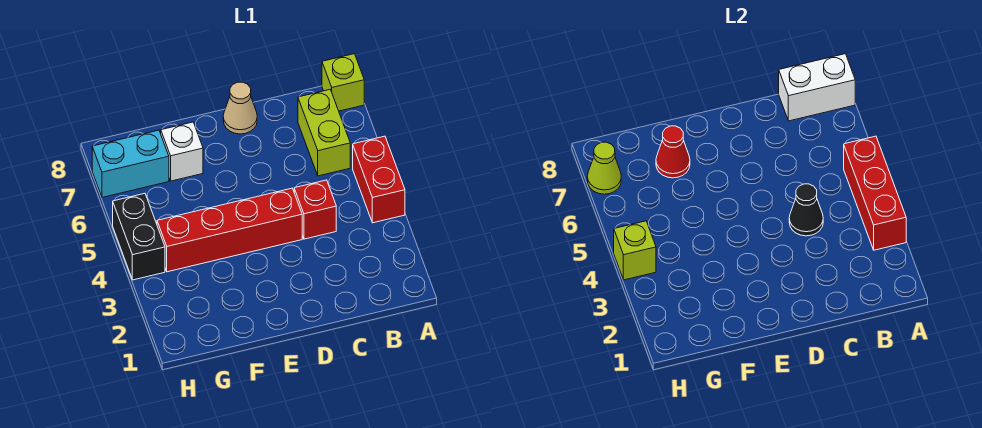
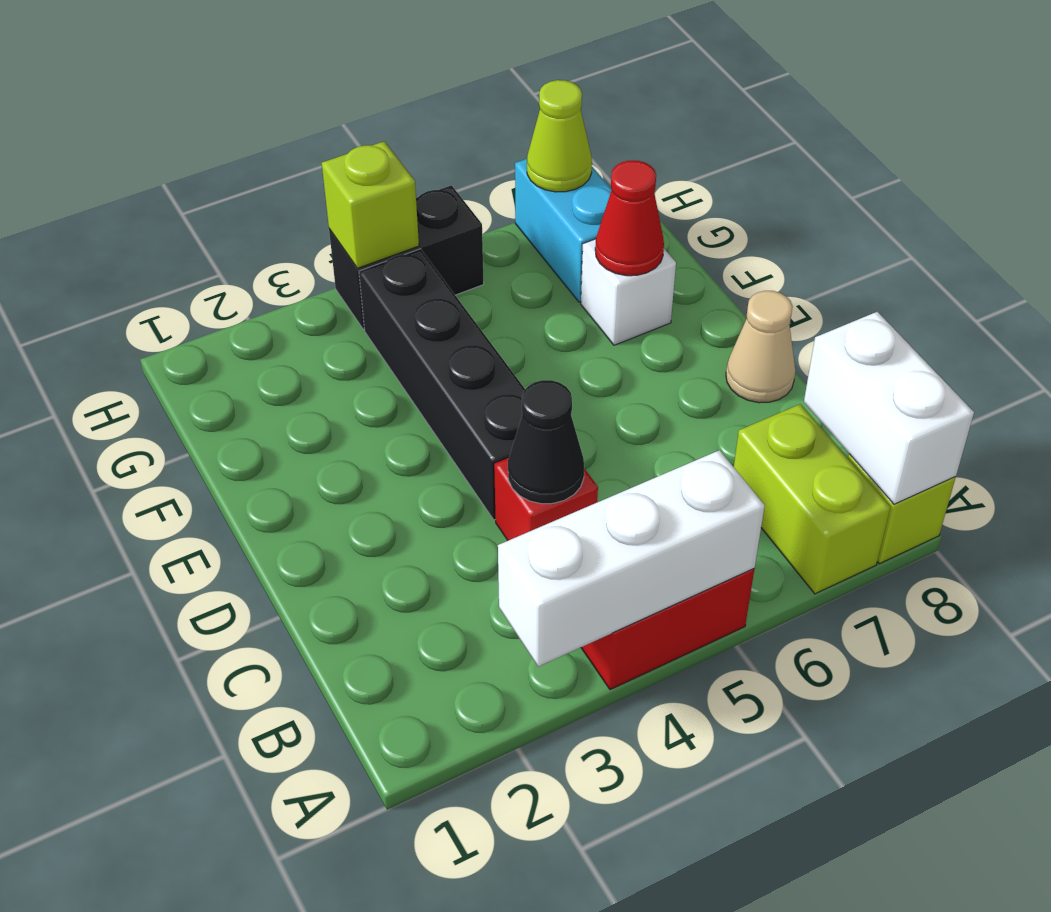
red brick A3:A5 level 2 -> white brick A3:A5 level 2
lime brick B6:B7 level 1 -> lime brick A7:B7 level 1
red brick D4:G4 level 1 -> black brick D4:G4 level 1

